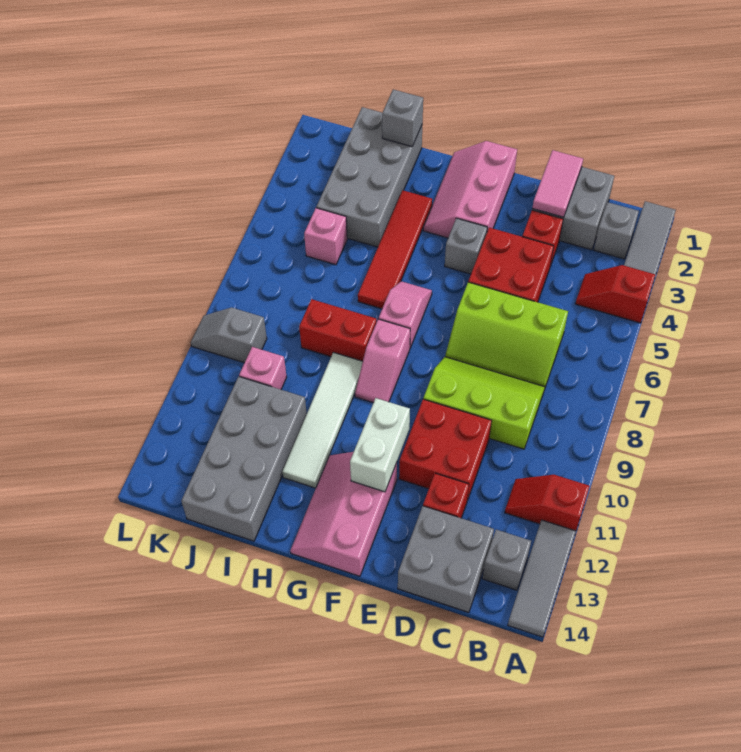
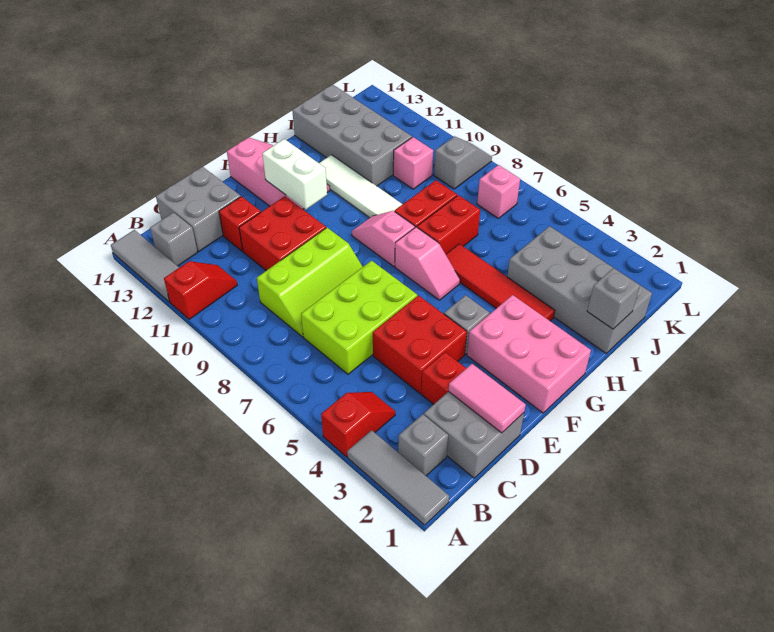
lime slope C6:E7 level 1 top 6 -> lime brick C6:E7 level 1
pink slope F1:G3 level 1 top F -> pink brick F1:G3 level 1
none -> red brick H7:I7 level 1
pink brick J5 level 1 -> pink brick K7 level 1

